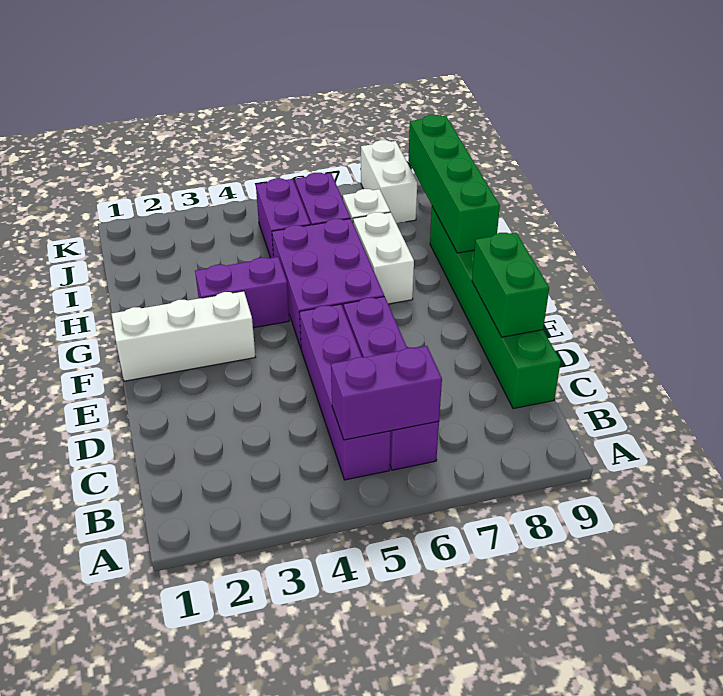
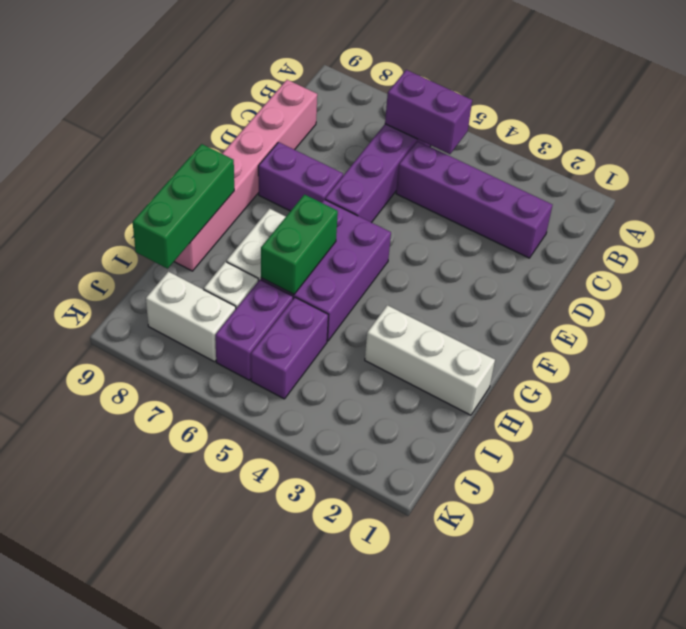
purple brick B5:E5 level 1 -> purple brick C2:C5 level 1
green brick C9:H9 level 1 -> pink brick C9:H9 level 1
green brick D9:E9 level 2 -> green brick G6:H6 level 2
white brick F1:F3 level 1 -> white brick H1:H3 level 1
purple brick G3:G4 level 1 -> purple brick E7:E8 level 1
green brick G9:J9 level 2 -> green brick G9:I9 level 2
white brick J8:K8 level 1 -> white brick J7:J8 level 1

